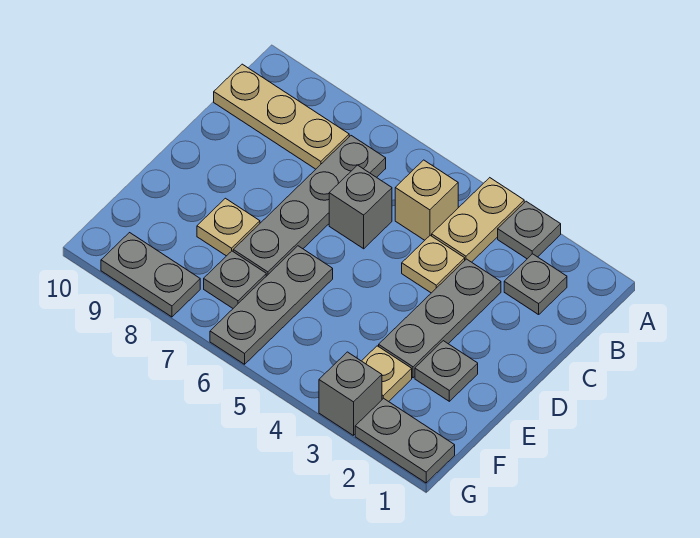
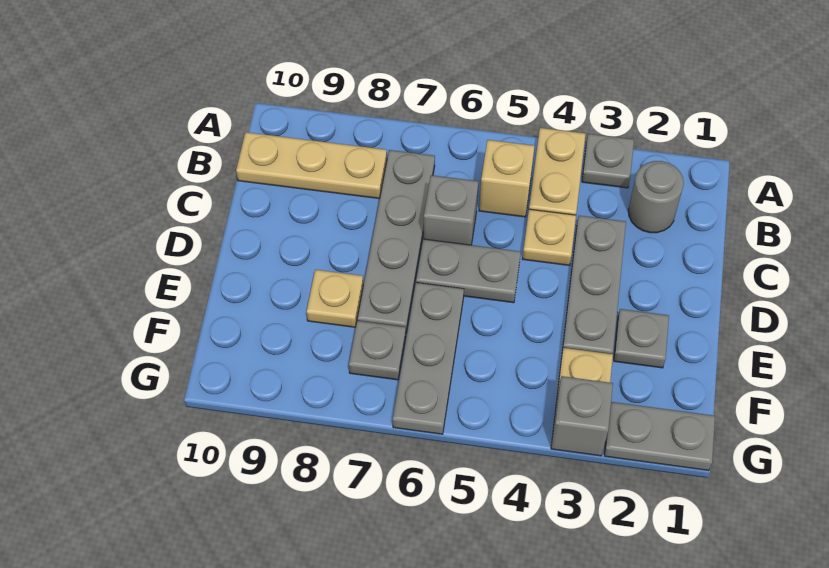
grey plate B2 level 1 -> grey round brick B2 level 1
grey plate G8:G9 level 1 -> grey plate D5:D6 level 1

